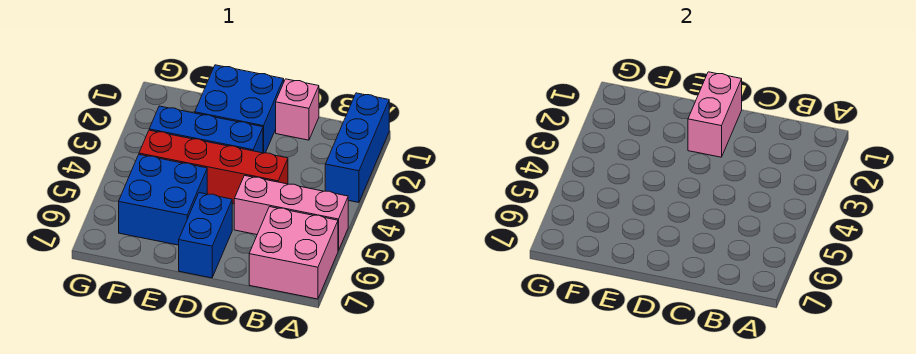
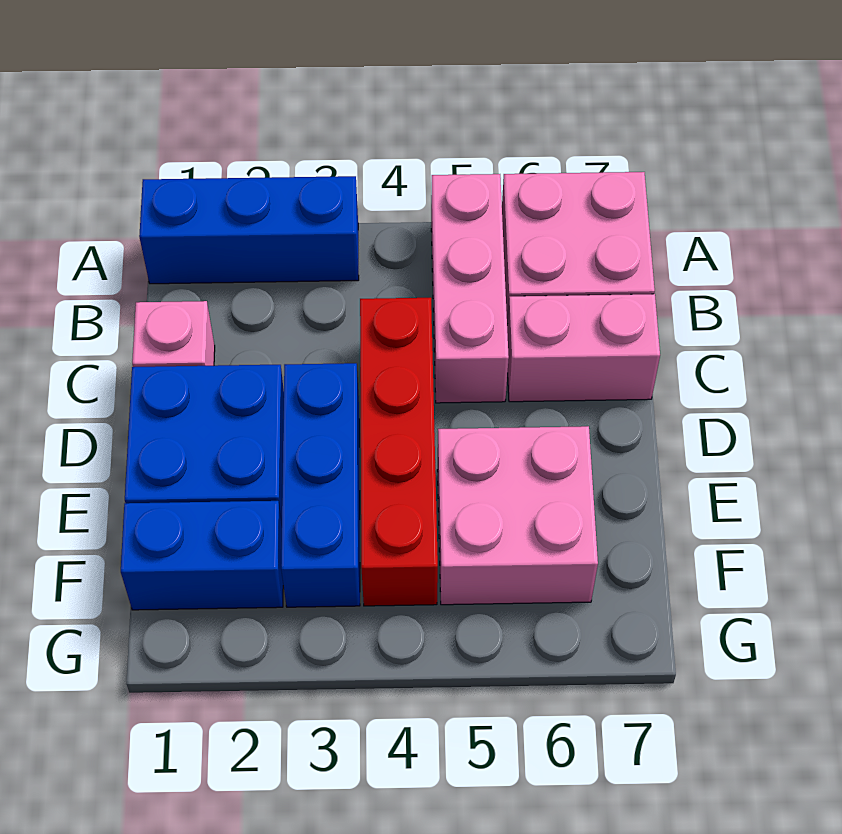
pink brick D1:D2 level 2 -> pink brick C6:C7 level 1
blue brick D6:D7 level 1 -> blue brick F1:F2 level 1
blue brick E5:F6 level 1 -> pink brick E5:F6 level 1

